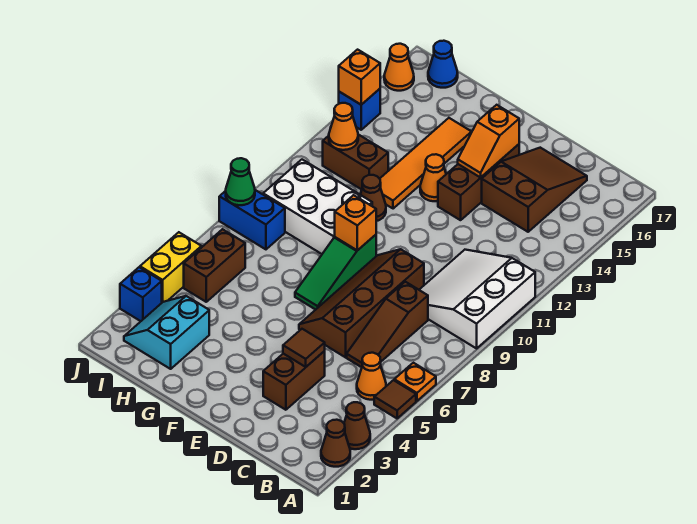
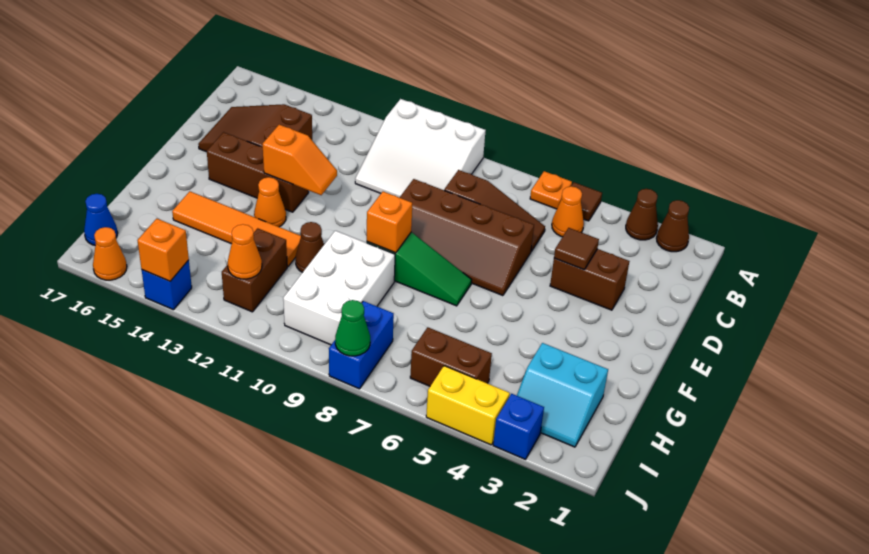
orange slope E14:E15 level 2 top 15 -> orange slope E12:E13 level 2 top 13

